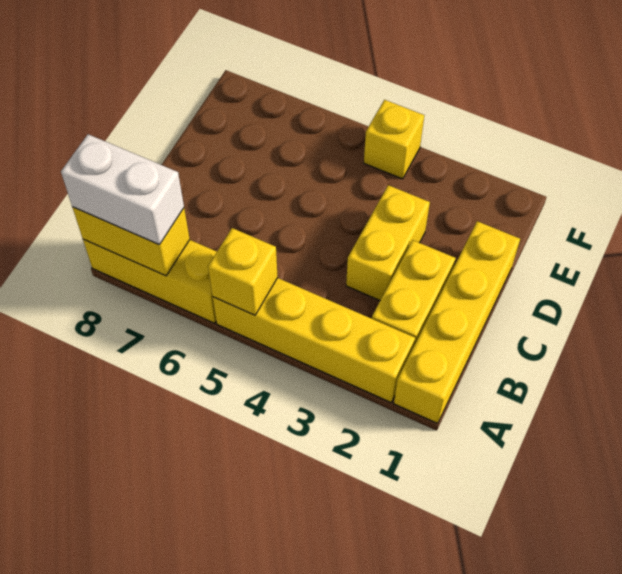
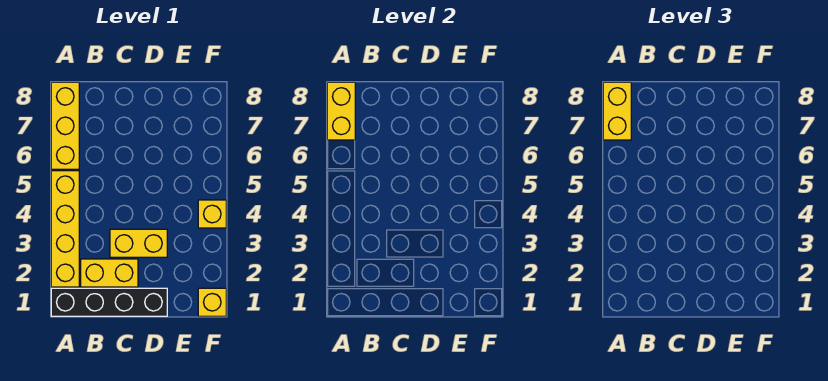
yellow brick A1:D1 level 1 -> black brick A1:D1 level 1
yellow brick A5 level 2 -> yellow brick F1 level 1
white brick A7:A8 level 3 -> yellow brick A7:A8 level 3

